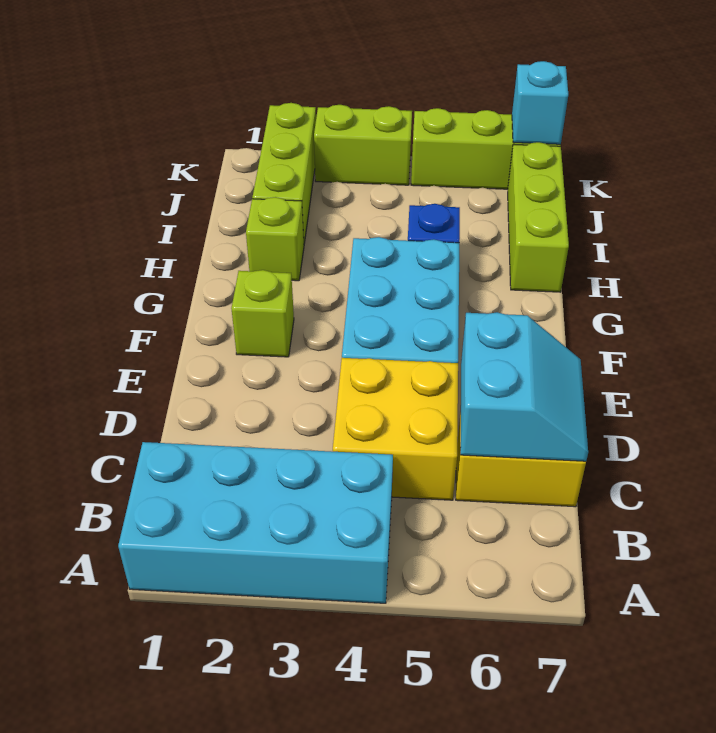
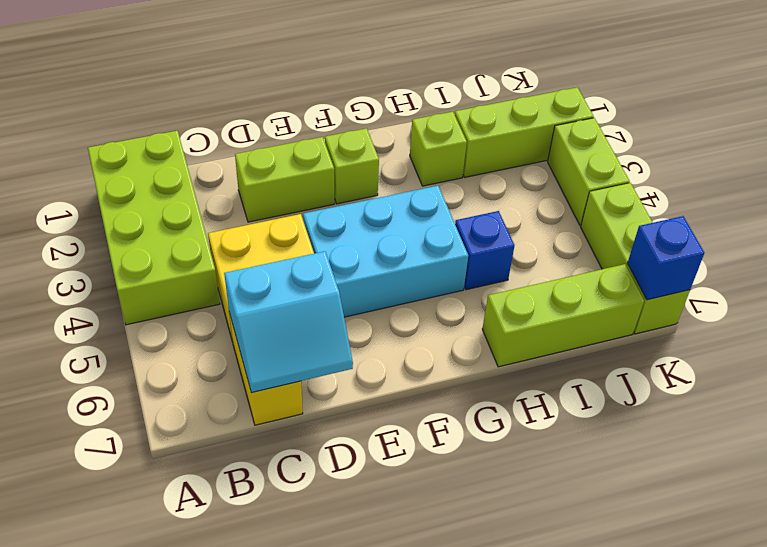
cyan brick A1:B4 level 1 -> lime brick A1:B4 level 1
none -> lime brick D2:E2 level 1
cyan brick K7 level 2 -> blue brick K7 level 2

